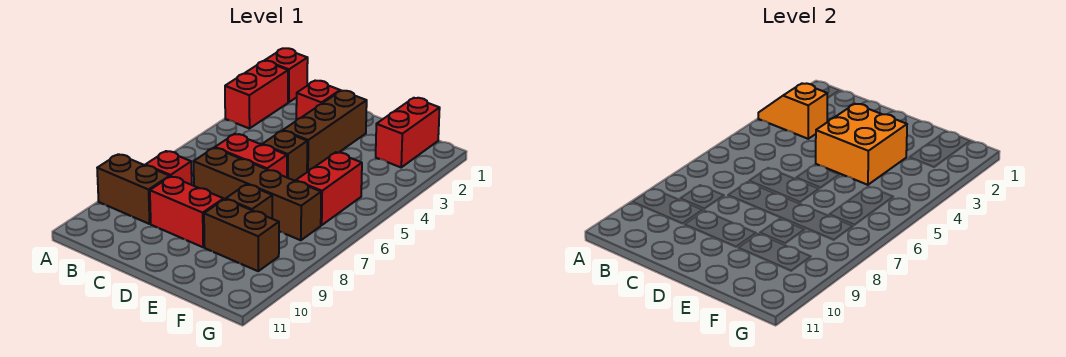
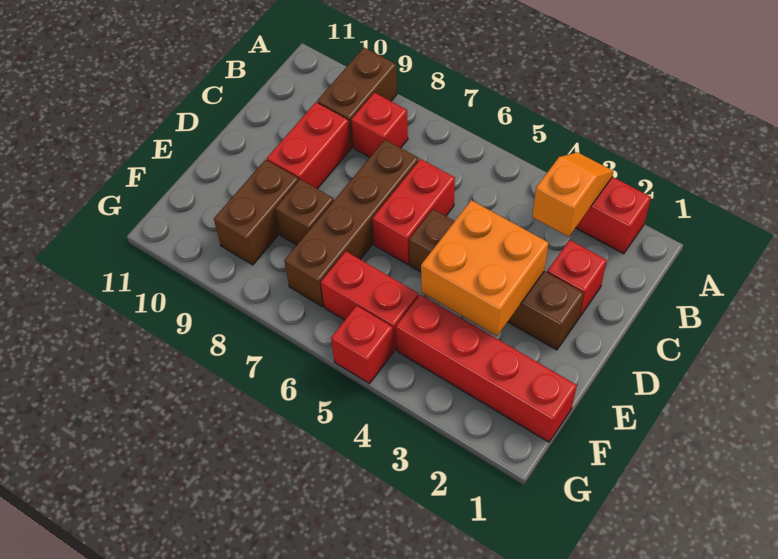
red brick A1 level 1 -> red brick G5 level 1
red brick F1:F2 level 1 -> red brick F1:F4 level 1

